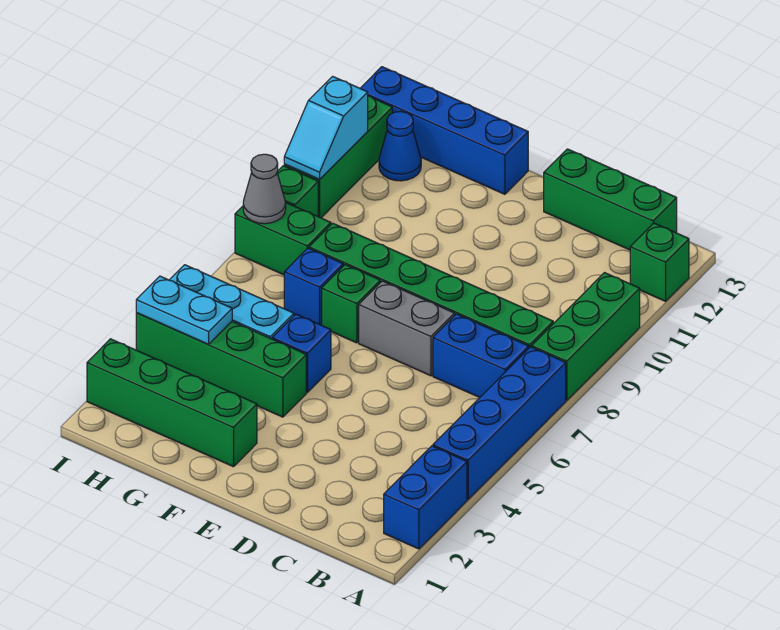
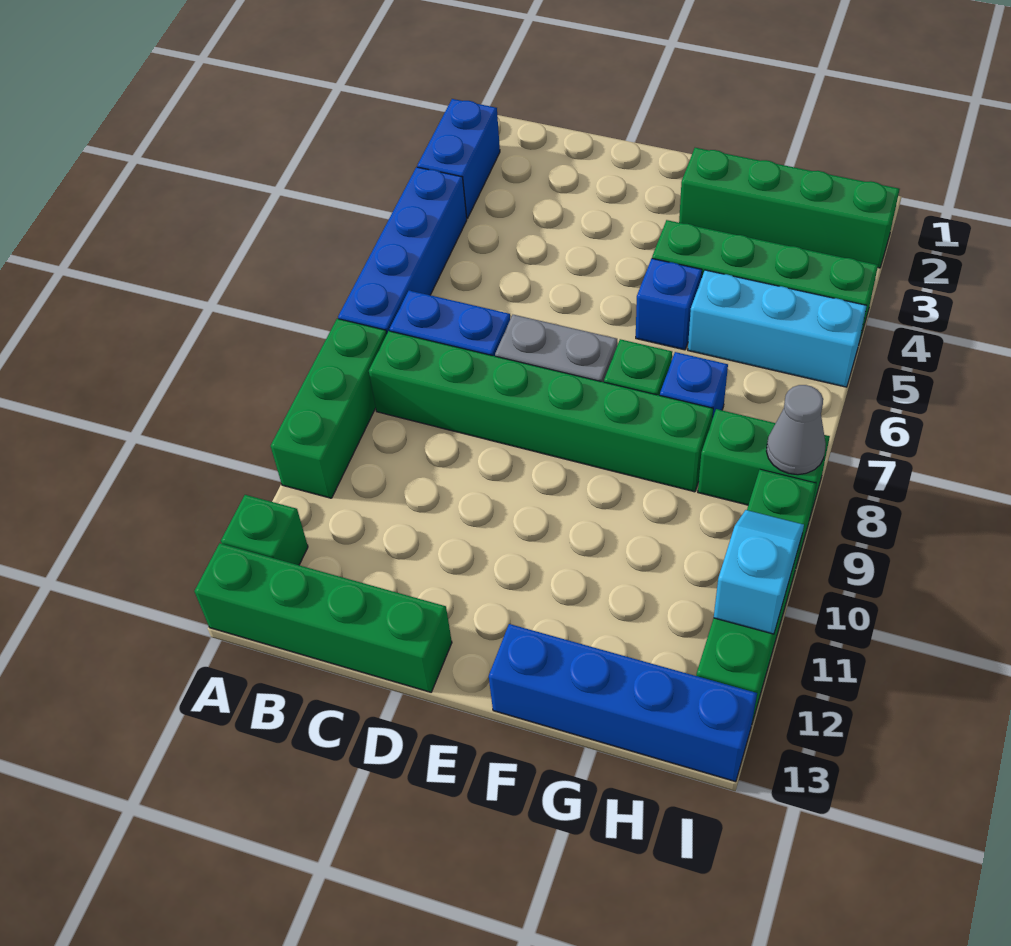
green brick B13:D13 level 1 -> green brick A13:D13 level 1
cyan plate H4:I4 level 2 -> none
blue cone H12 level 1 -> none

